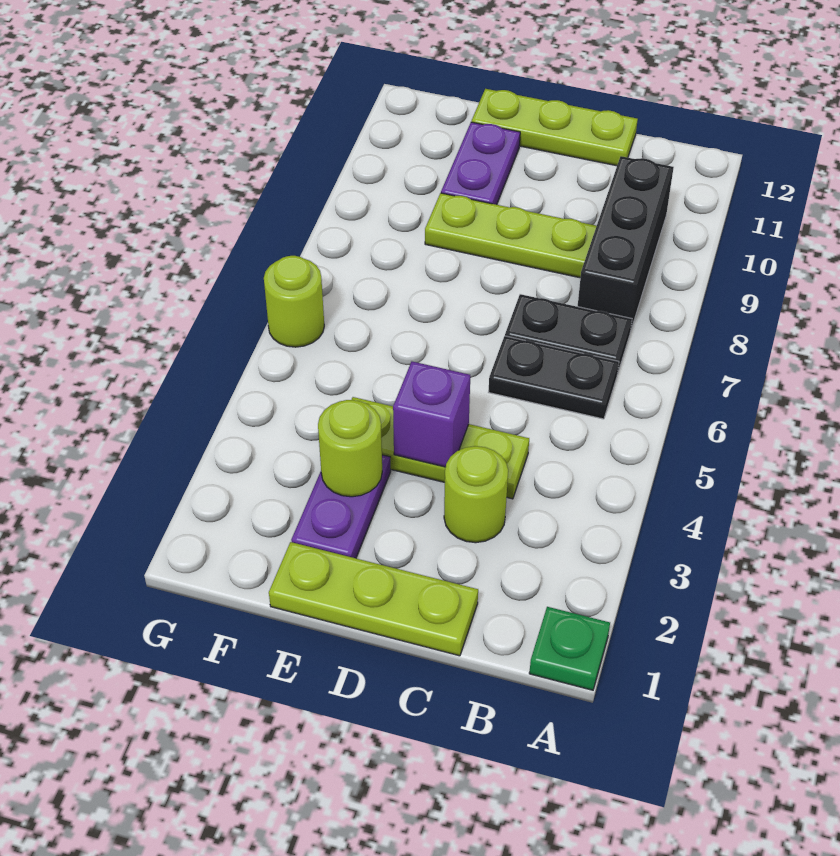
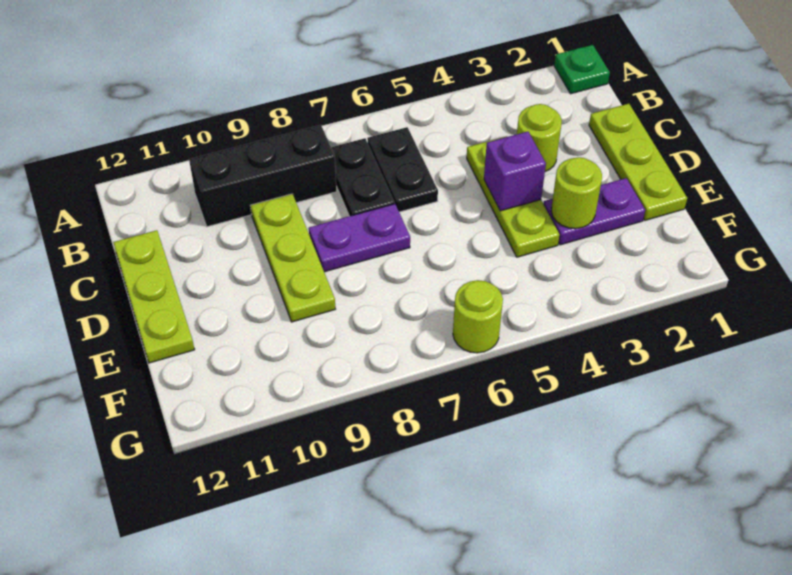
purple plate E10:E11 level 1 -> purple plate D7:D8 level 1

